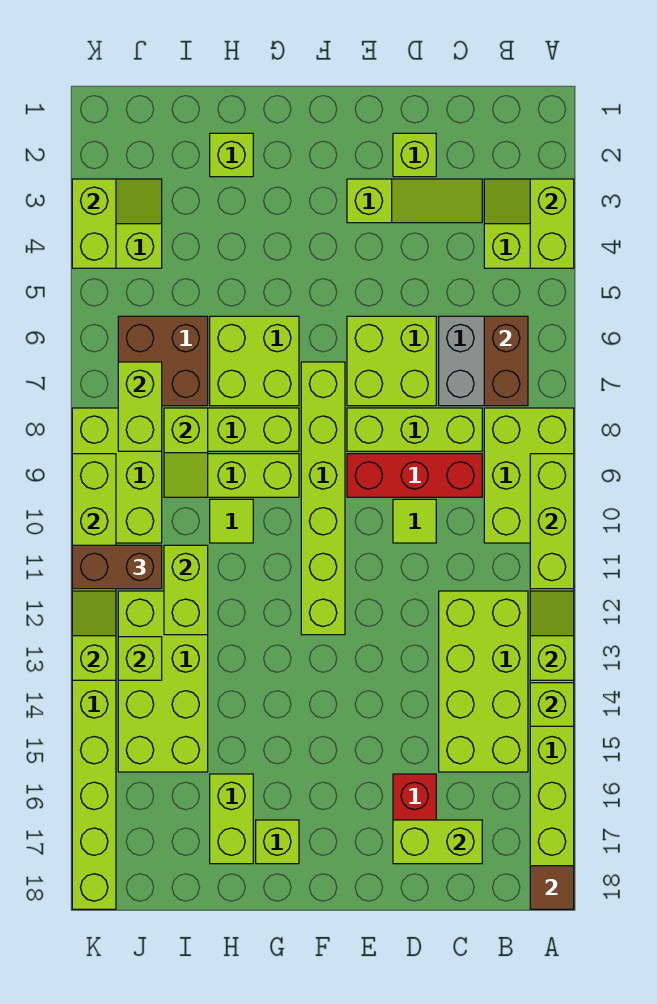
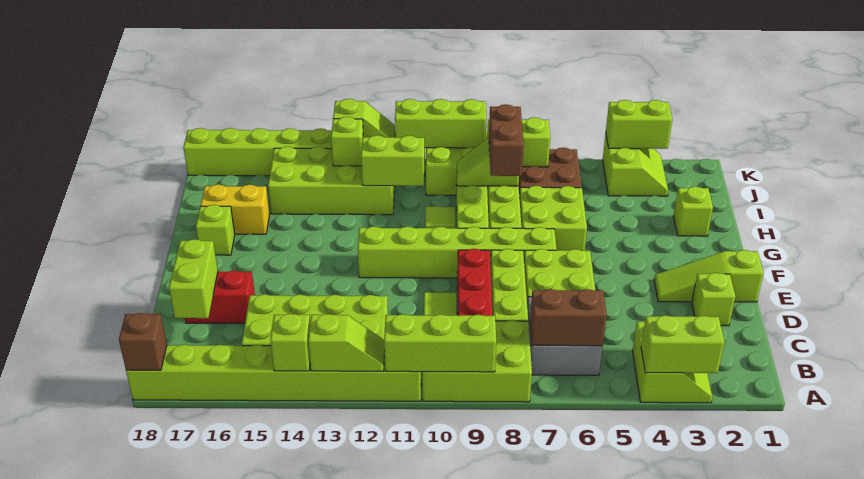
brown tile A18 level 2 -> brown brick A18 level 2
lime slope C3:E3 level 1 top E -> lime slope E1:E3 level 1 top 1
lime brick H16:H17 level 1 -> yellow brick H16:H17 level 1
brown brick J11:K11 level 3 -> brown brick H8:I8 level 3

